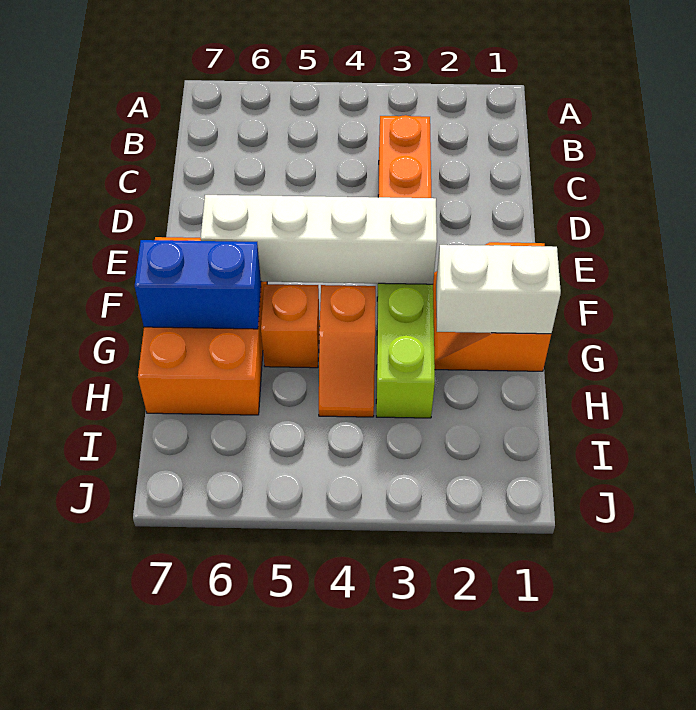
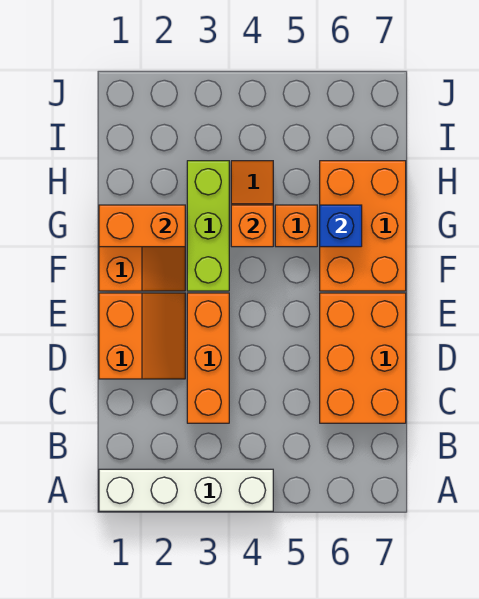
none -> orange brick C6:E7 level 1
none -> orange slope D1:E2 level 1 top 1
white brick F3:F6 level 2 -> white brick A1:A4 level 1
white brick G1:G2 level 2 -> orange brick G1:G2 level 2
none -> orange brick G4 level 2
blue brick G6:G7 level 2 -> blue brick G6 level 2

